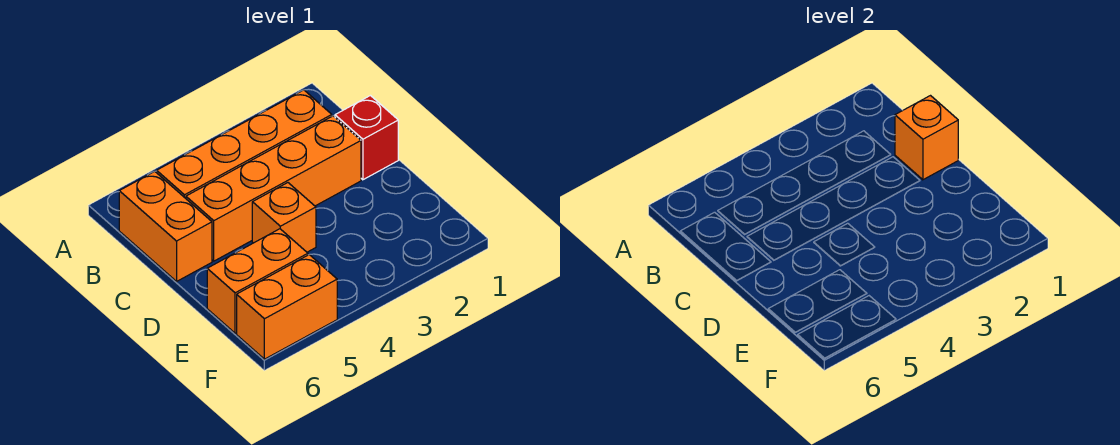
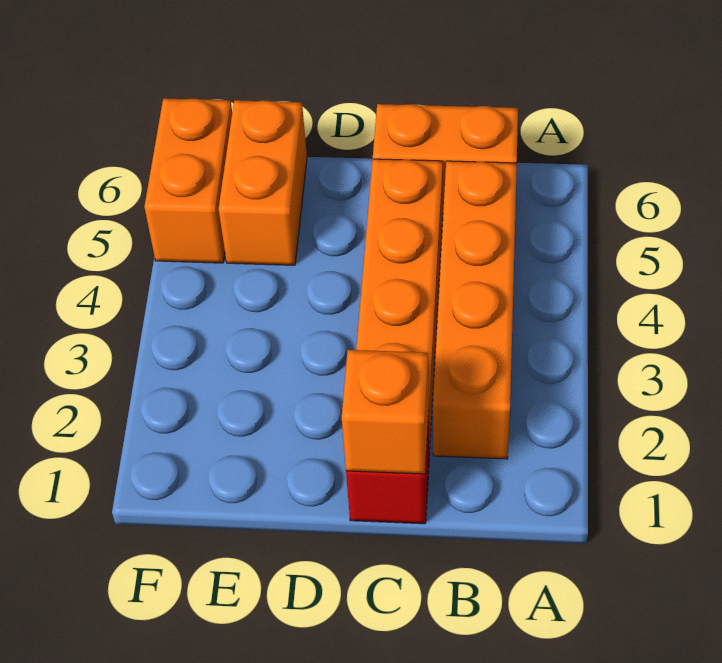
orange brick D4 level 1 -> none

